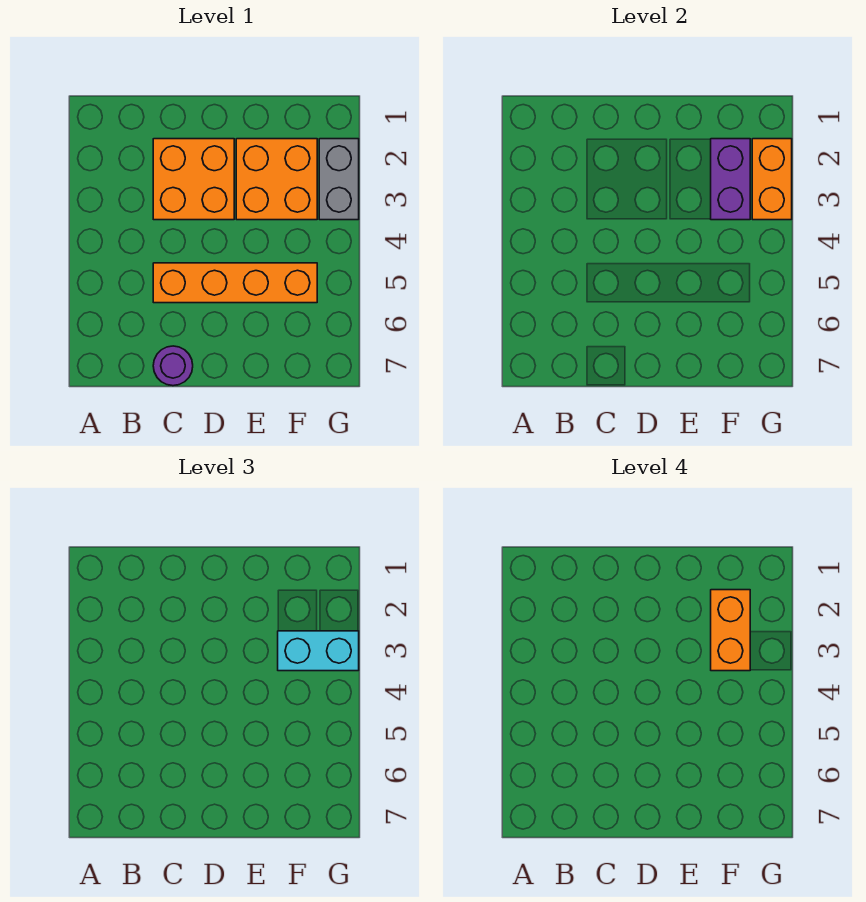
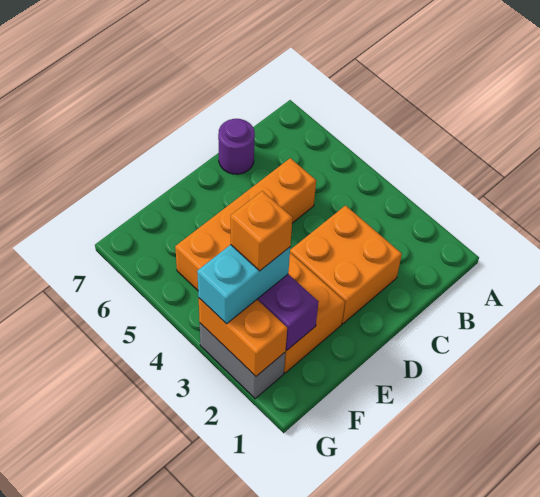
orange brick F2:F3 level 4 -> orange brick F3 level 4

